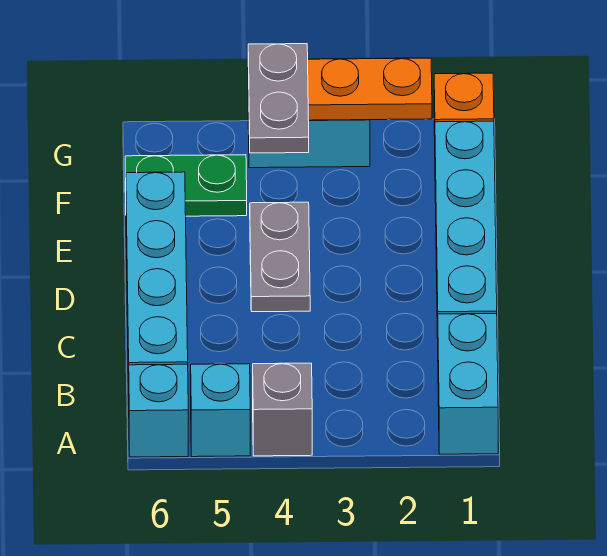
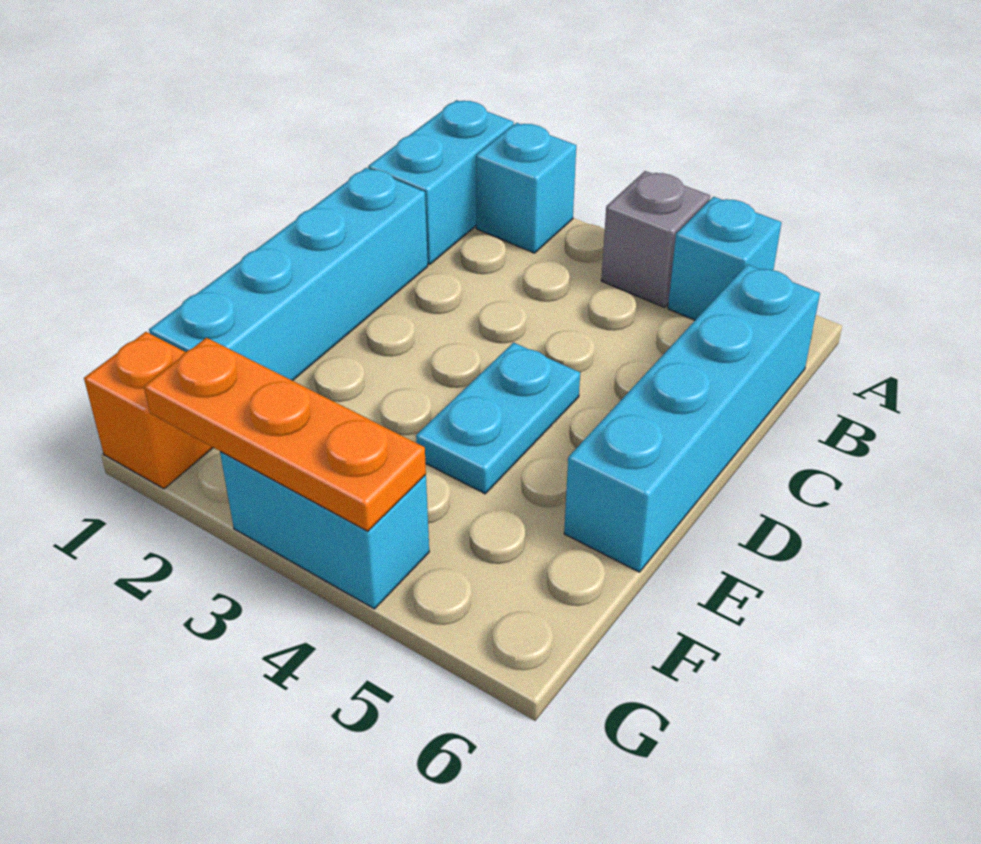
cyan brick A6 level 1 -> cyan brick A2 level 1
grey plate D4:E4 level 1 -> cyan plate D4:E4 level 1
grey plate F4:G4 level 3 -> none
green plate F5:F6 level 1 -> none

